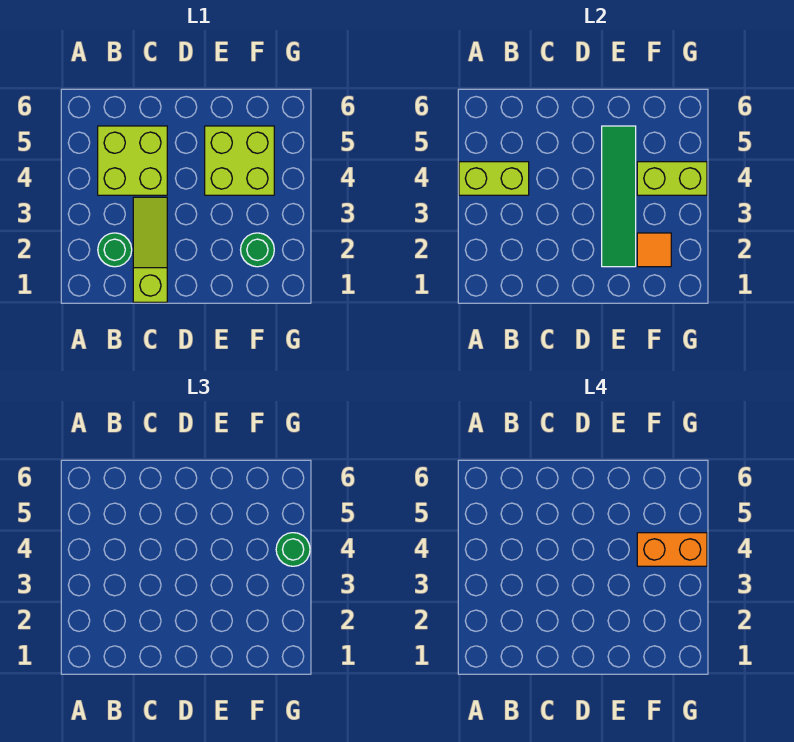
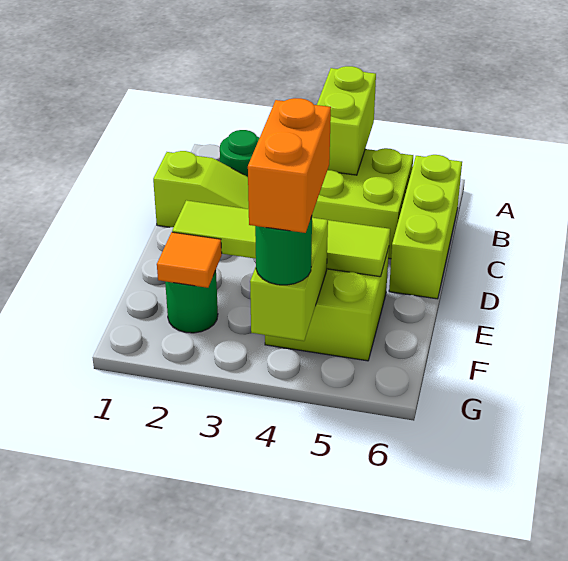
none -> lime brick B6:D6 level 1
green tile E2:E5 level 2 -> lime tile E2:E5 level 2

